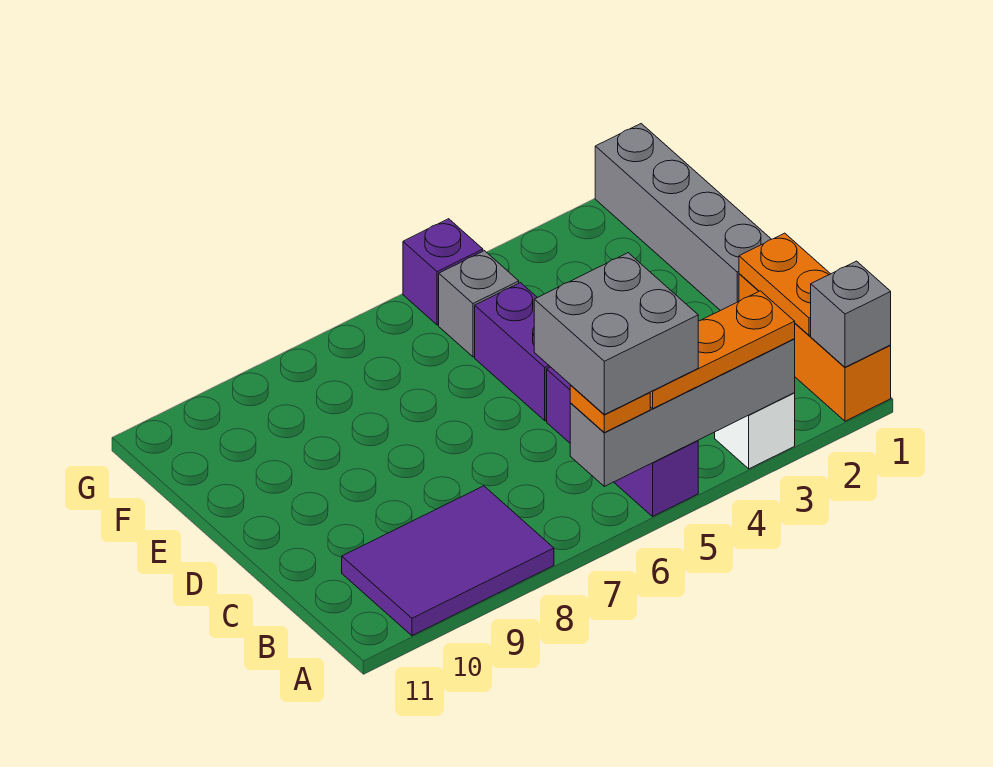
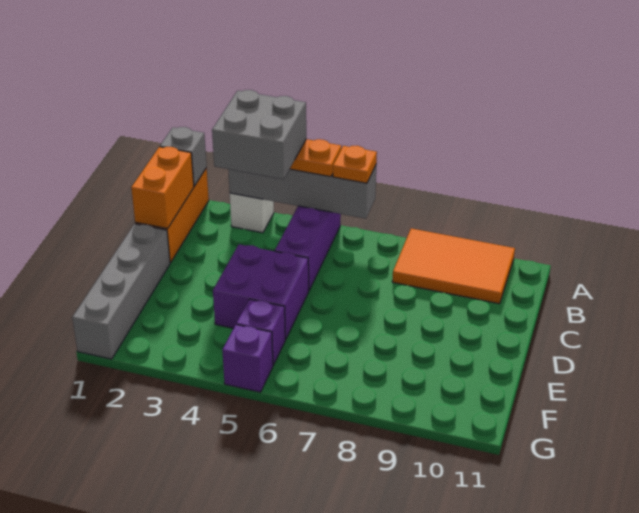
grey brick A5:B6 level 4 -> grey brick A3:B4 level 4
purple tile A8:B10 level 1 -> orange tile A8:B10 level 1
orange plate B1:C1 level 2 -> orange brick B1:C1 level 2
purple brick D5:E5 level 1 -> purple brick D4:E5 level 1
grey brick F5 level 1 -> purple brick F5 level 1

